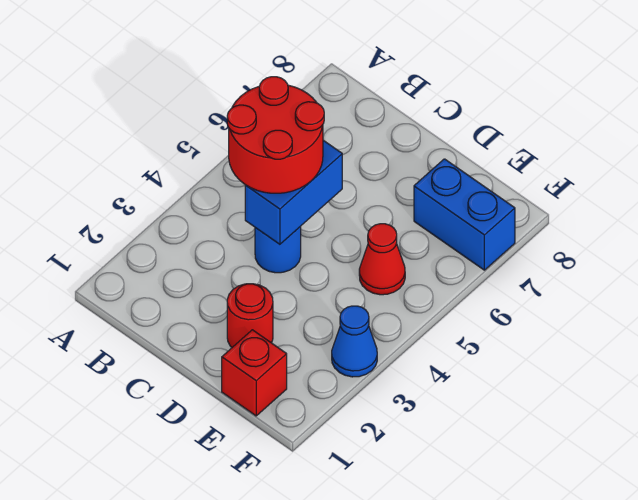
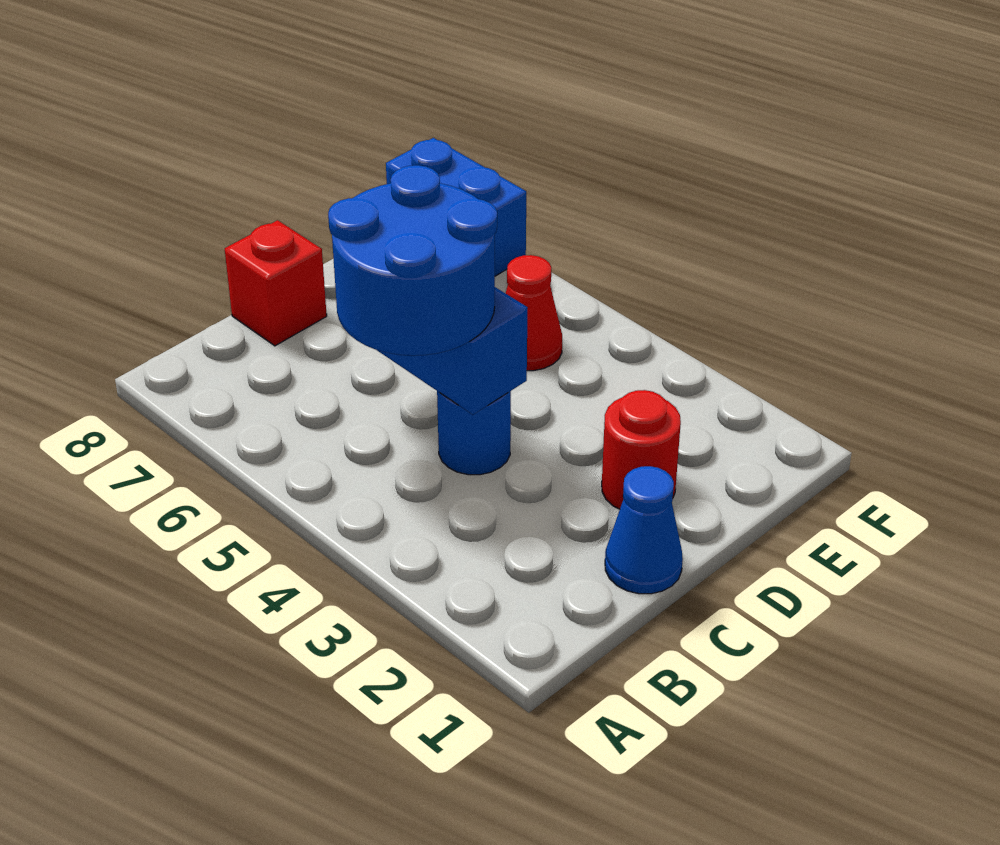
red round brick B4:C5 level 3 -> blue round brick B4:C5 level 3
red brick E1 level 1 -> red brick C8 level 1
blue brick E7:F7 level 1 -> blue brick F7:F8 level 1
blue cone F3 level 1 -> blue cone C1 level 1

